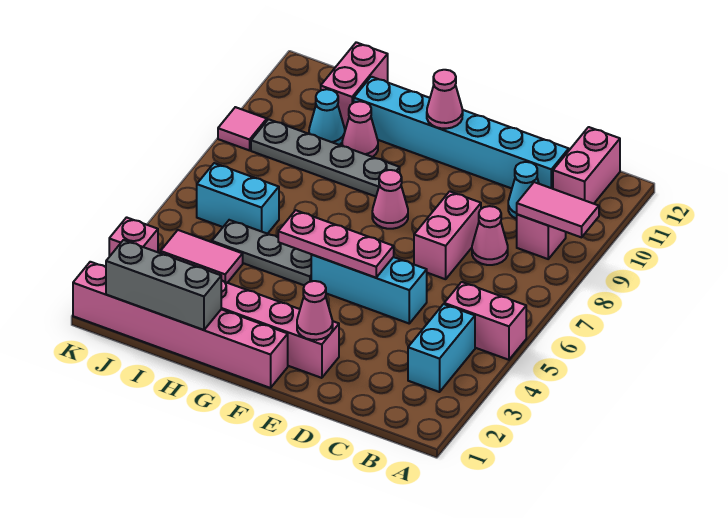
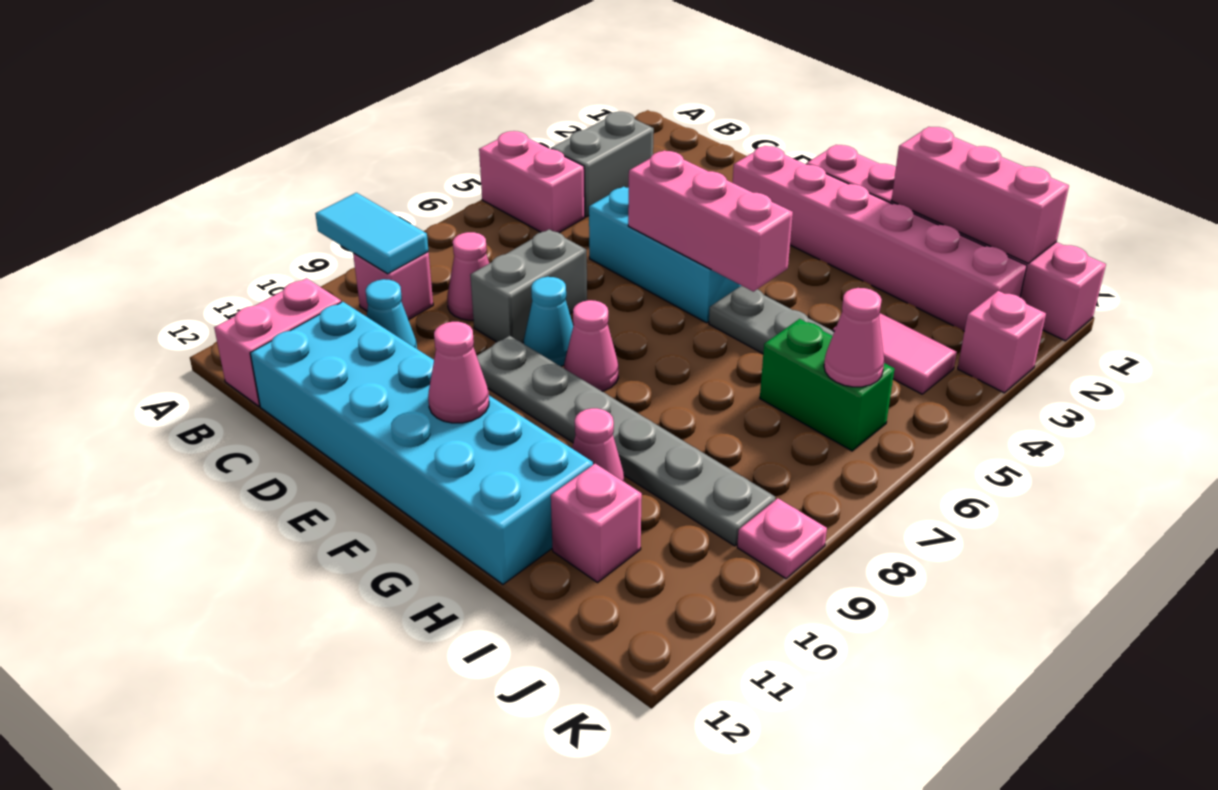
pink tile A9:B9 level 2 -> cyan tile A9:B9 level 2
cyan brick B3:B4 level 1 -> grey brick B3:B4 level 1
cyan brick C11:H11 level 1 -> cyan brick C11:H12 level 1
pink brick D7:D8 level 1 -> grey brick D7:D8 level 1
pink cone E2 level 2 -> pink cone J6 level 2
pink plate E5:G5 level 2 -> pink brick E5:G5 level 2
grey plate G9:J9 level 1 -> grey plate E9:J9 level 1
grey brick H1:J1 level 2 -> pink brick H1:J1 level 2
cyan brick I6:J6 level 1 -> green brick I6:J6 level 1
cyan cone I10 level 1 -> cyan cone E8 level 1
pink brick I11:I12 level 1 -> pink brick I11 level 1
pink tile K9 level 1 -> pink plate K9 level 1

